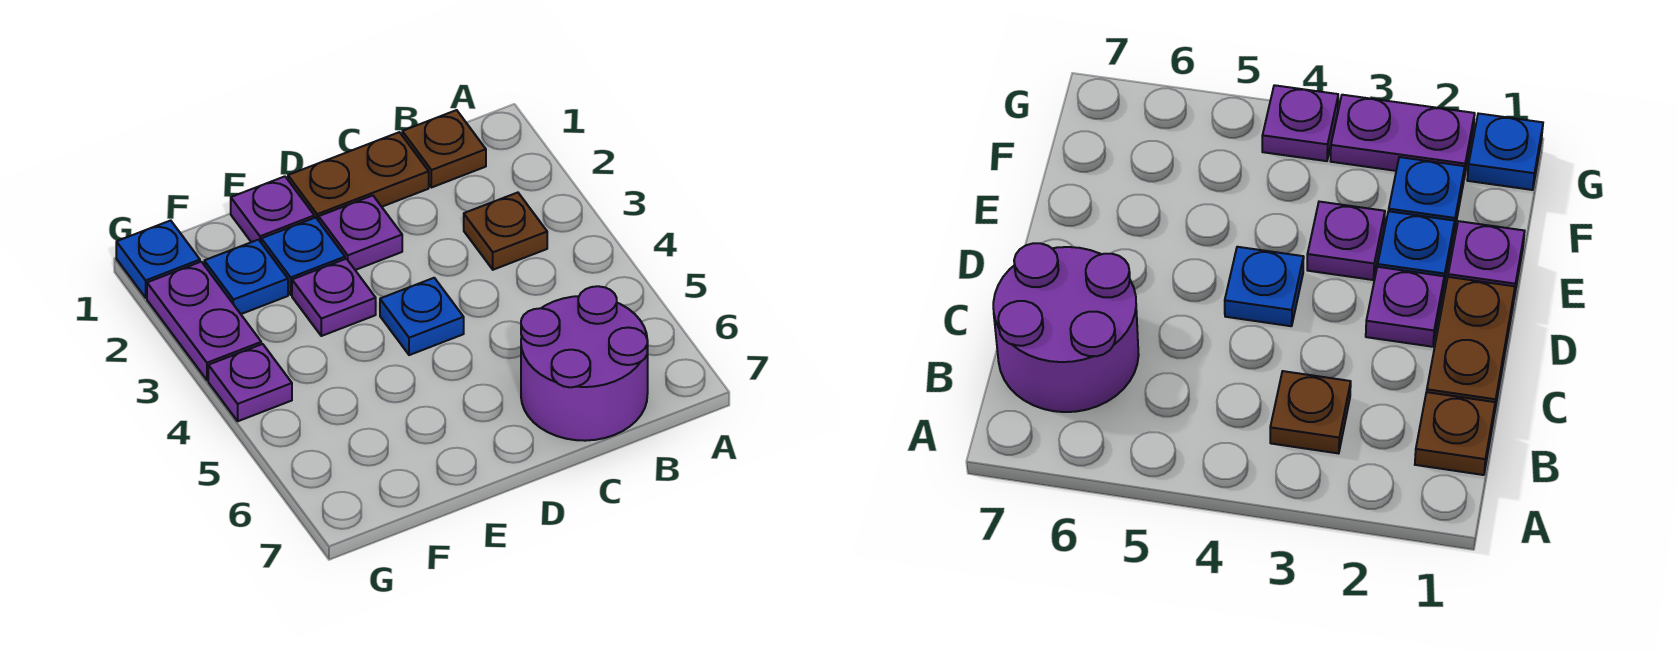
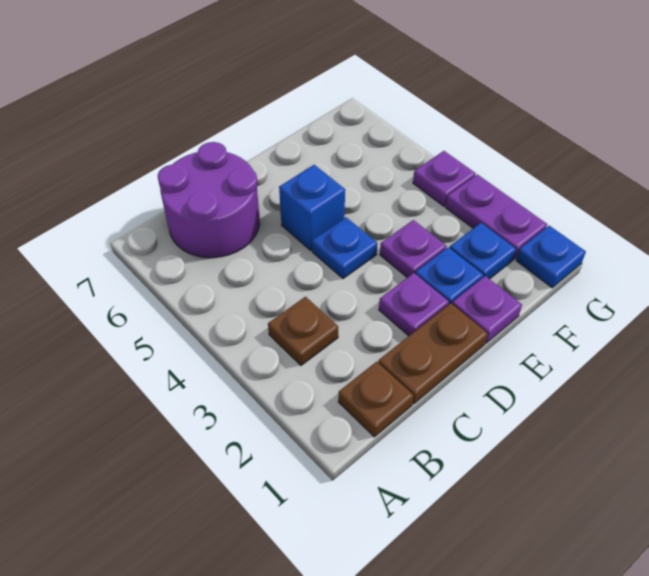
none -> blue brick D5 level 1

